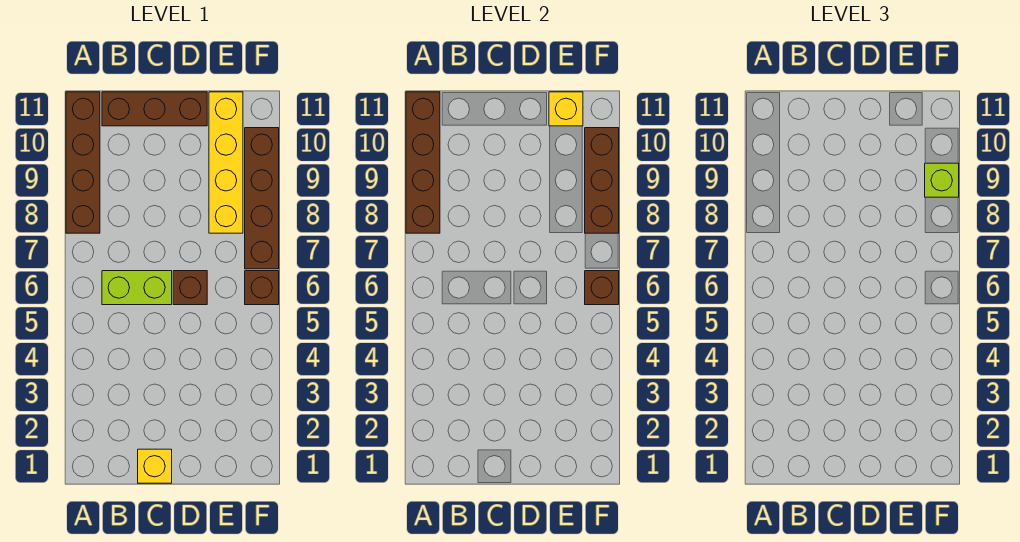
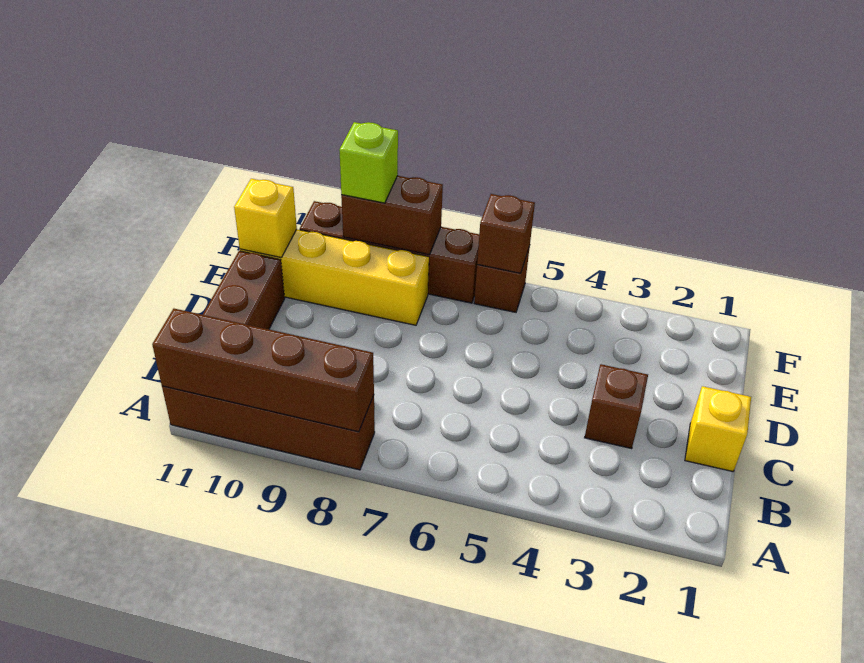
lime brick B6:C6 level 1 -> none
brown brick D6 level 1 -> brown brick C3 level 1
brown brick F8:F10 level 2 -> brown brick F8:F9 level 2

